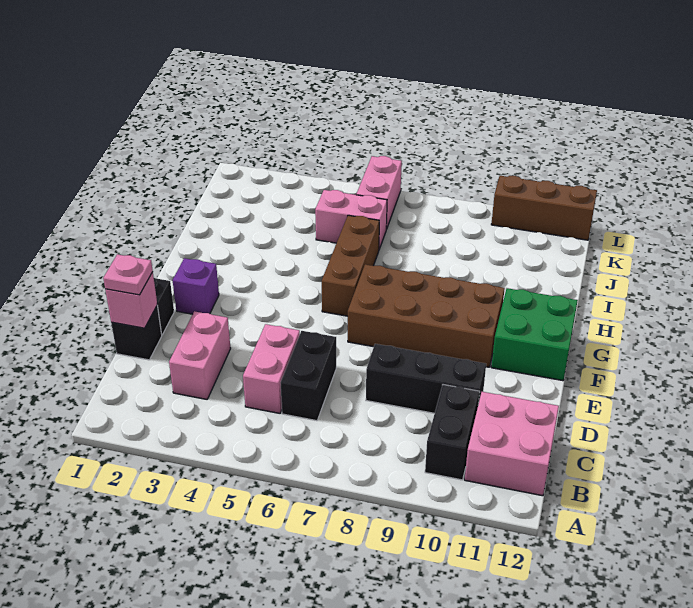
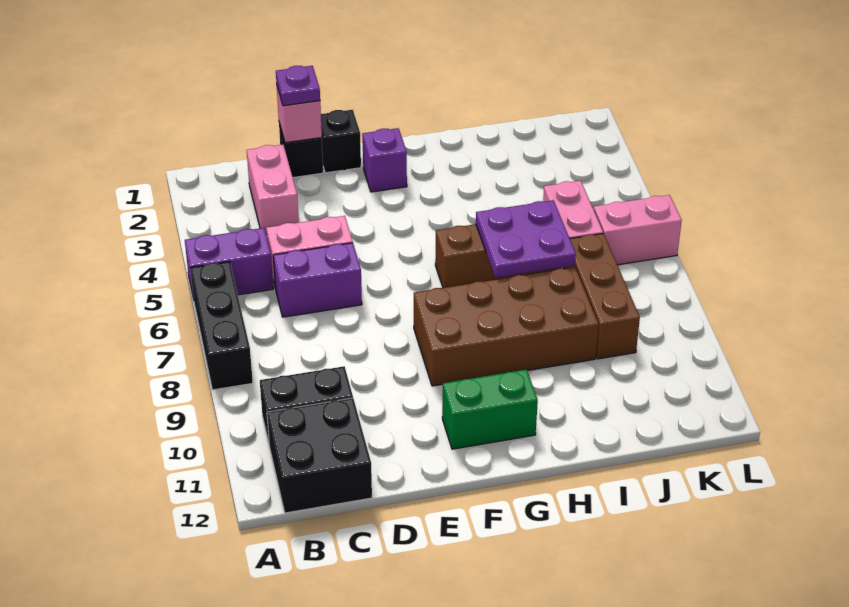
none -> purple brick A5:B5 level 1
pink brick B11:C12 level 1 -> black brick B11:C12 level 1
pink brick C3:D3 level 1 -> pink brick C2:C3 level 1
black brick C6:D6 level 1 -> purple brick C6:D6 level 1
pink plate D1 level 3 -> purple plate D1 level 3
black brick D8:D10 level 1 -> black brick A6:A8 level 1
brown brick F7:G10 level 1 -> brown brick F8:I9 level 1
green brick F11:G12 level 1 -> green brick F11:G11 level 1
none -> purple plate H6:I7 level 2
brown brick L10:L12 level 1 -> brown brick J7:J9 level 1

